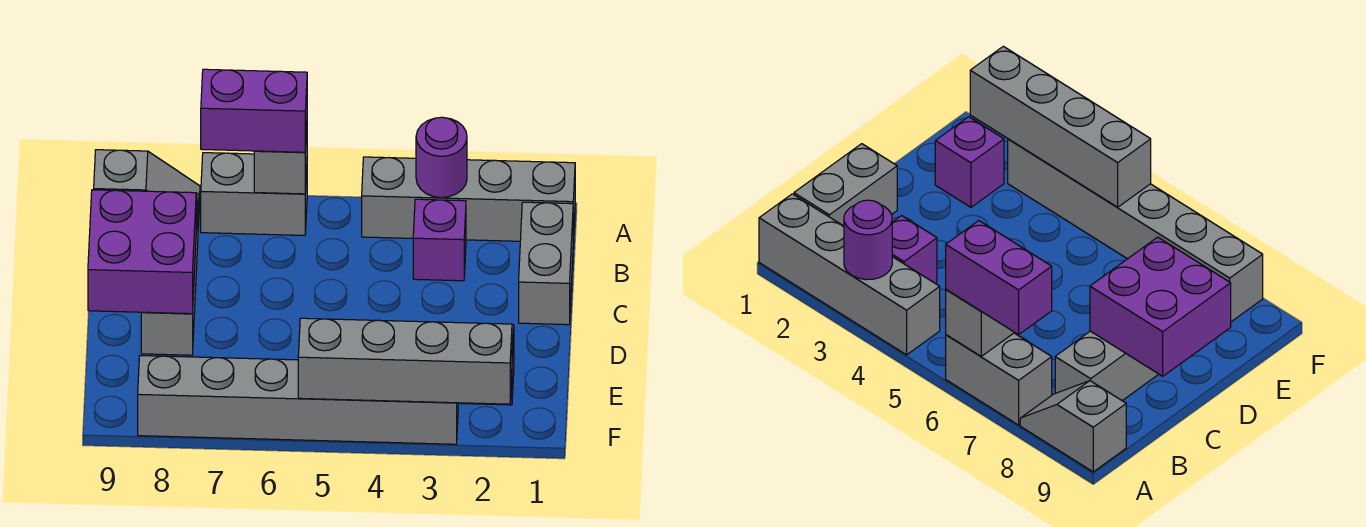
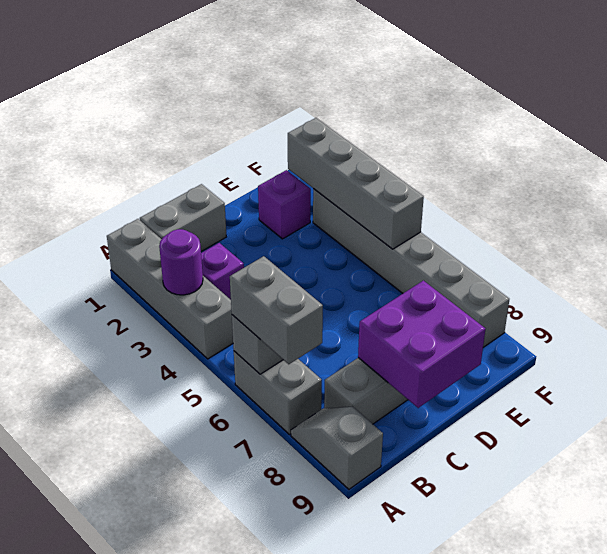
purple brick A6:A7 level 3 -> grey brick A6:A7 level 3

